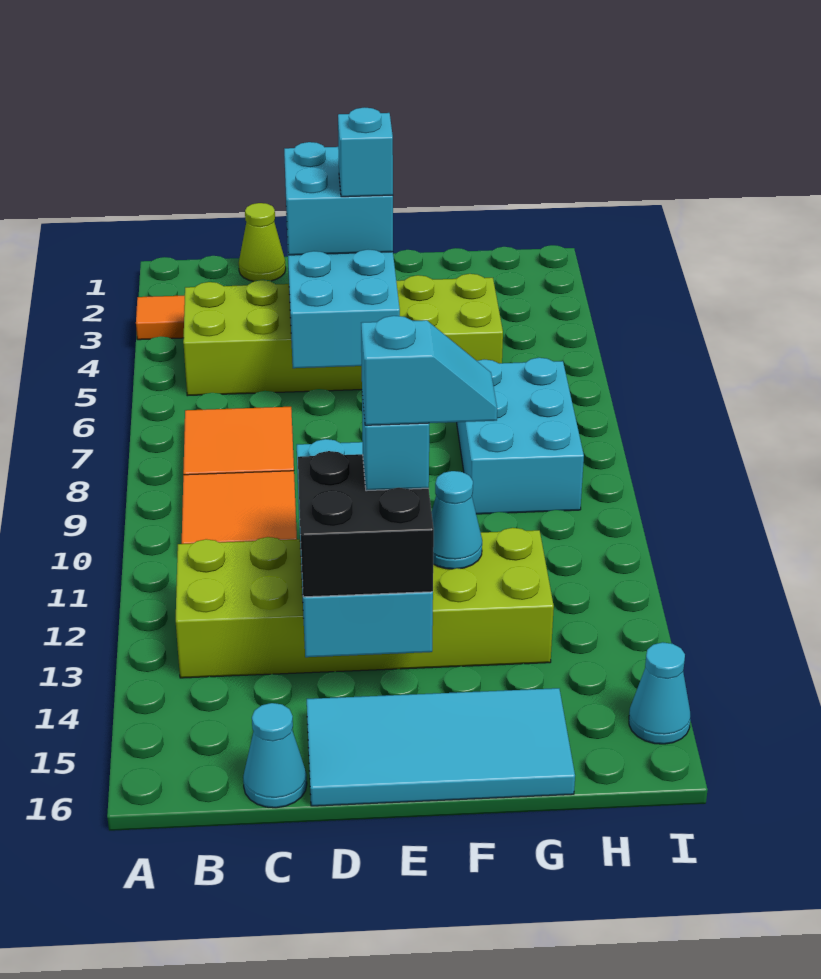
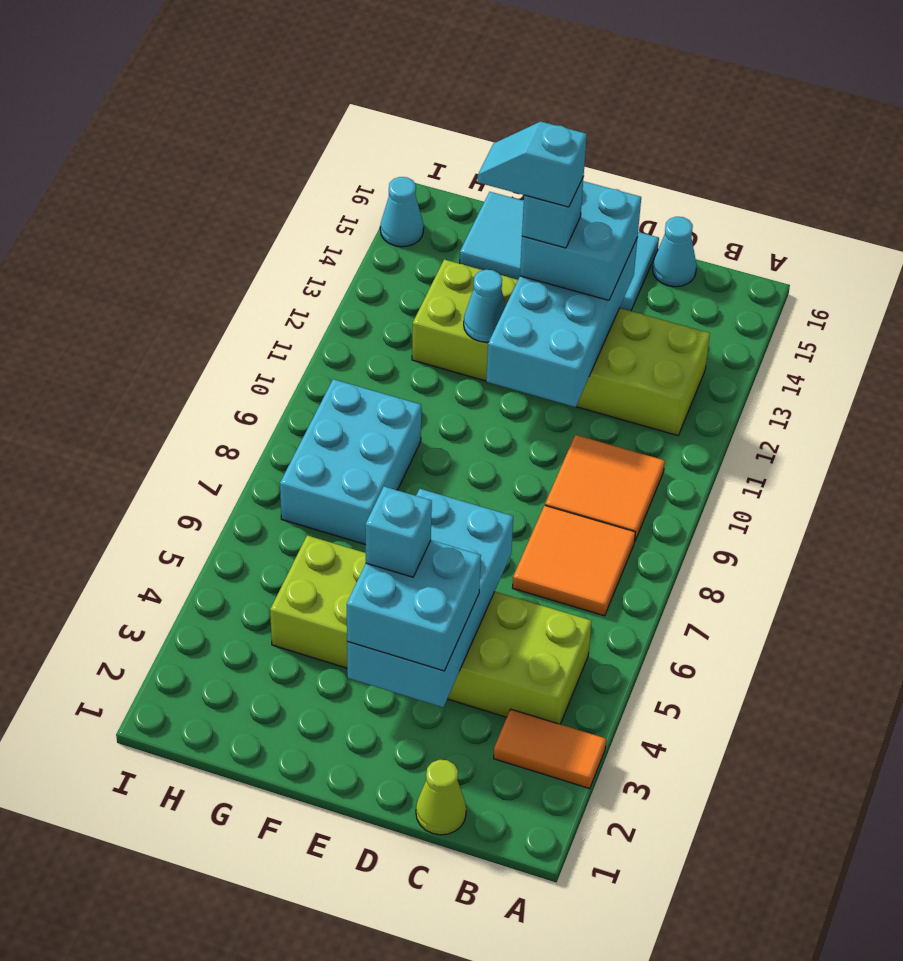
black brick D13:E14 level 3 -> cyan brick D13:E14 level 3

